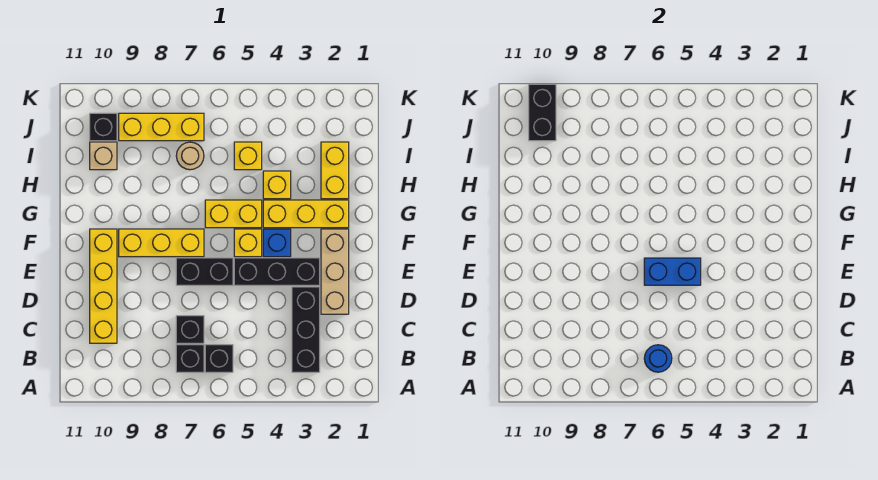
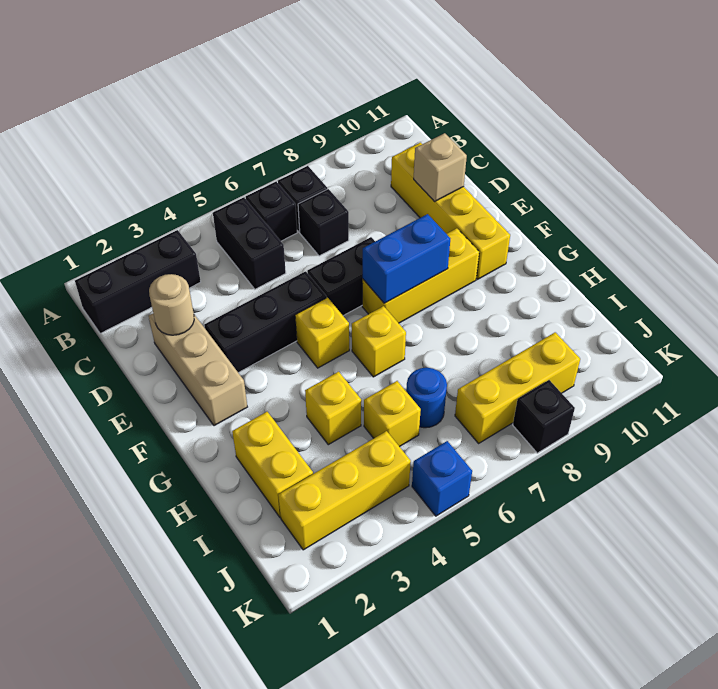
black brick B3:D3 level 1 -> black brick B1:B3 level 1
blue round brick B6 level 2 -> blue round brick I6 level 1
blue brick E5:E6 level 2 -> blue brick F7:F8 level 2
blue brick F4 level 1 -> blue brick K5 level 1
yellow brick G2:G4 level 1 -> yellow brick J2:J4 level 1
yellow brick G5:G6 level 1 -> yellow brick G6 level 1
tan round brick I7 level 1 -> tan round brick D2 level 2
tan brick I10 level 1 -> tan brick D10 level 2
black brick J10 level 1 -> black brick K8 level 1
black brick J10:K10 level 2 -> black brick B5:C5 level 1

